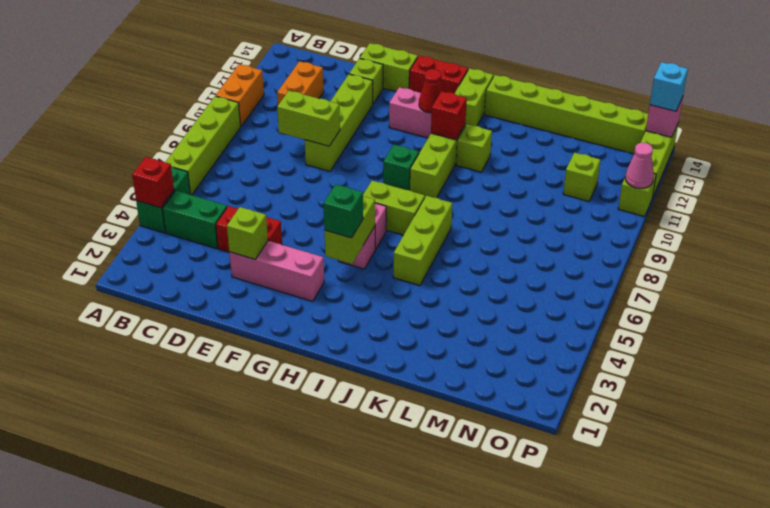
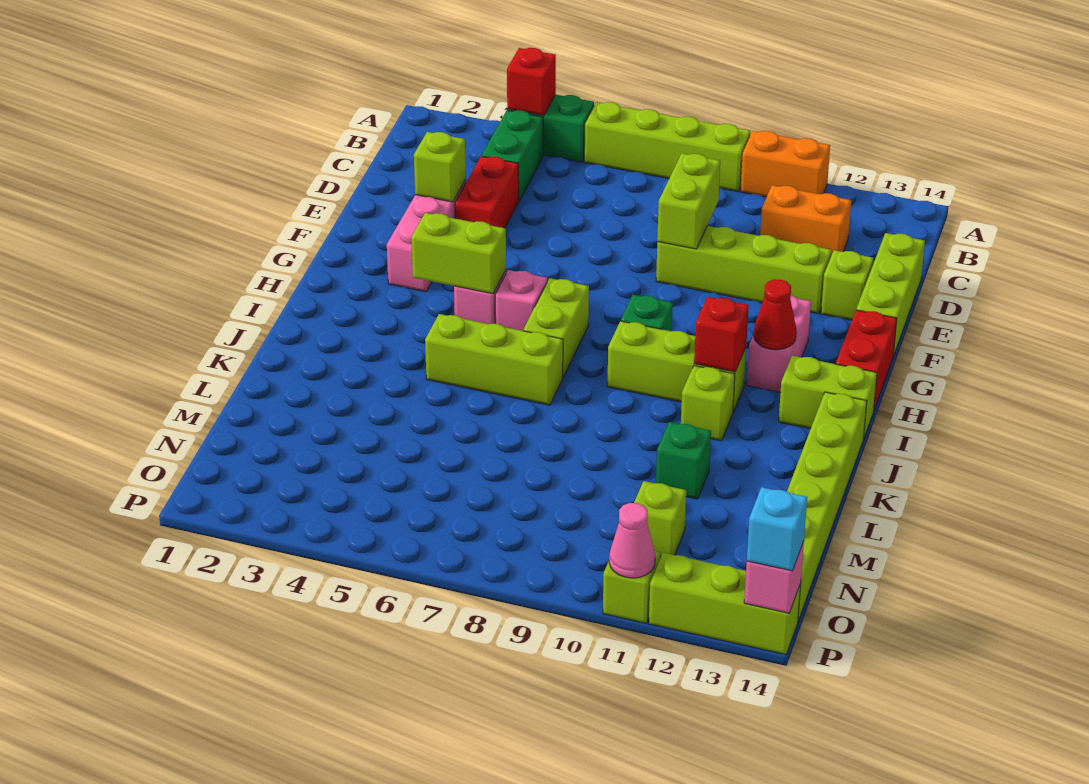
lime brick E14:F14 level 1 -> lime brick D14:F14 level 1
green brick H4 level 3 -> green brick L11 level 1

